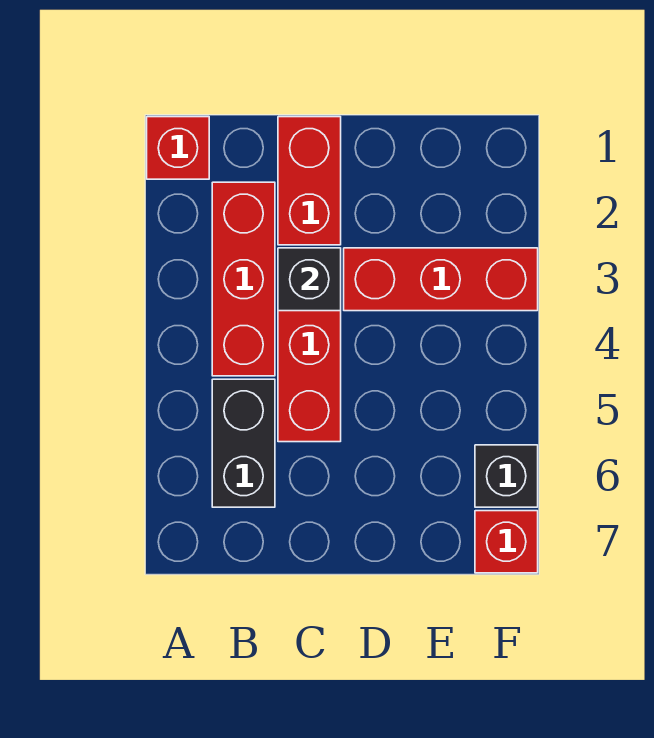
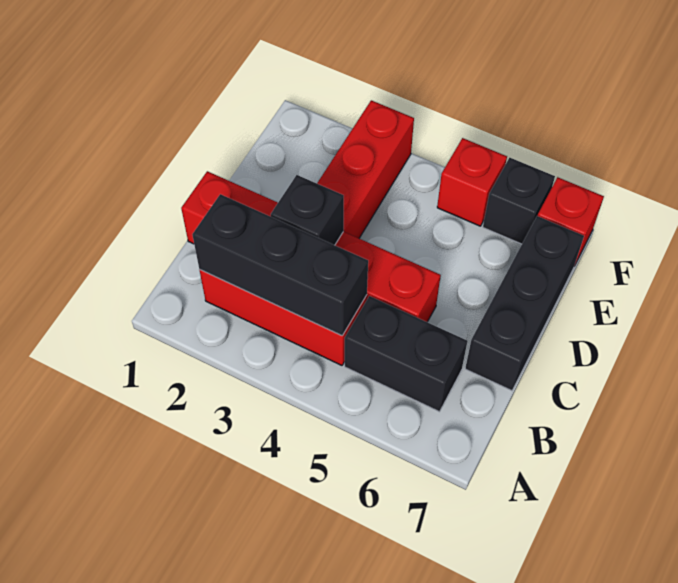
red brick A1 level 1 -> red brick F5 level 1
none -> black brick B2:B4 level 2
none -> black brick C7:E7 level 1

